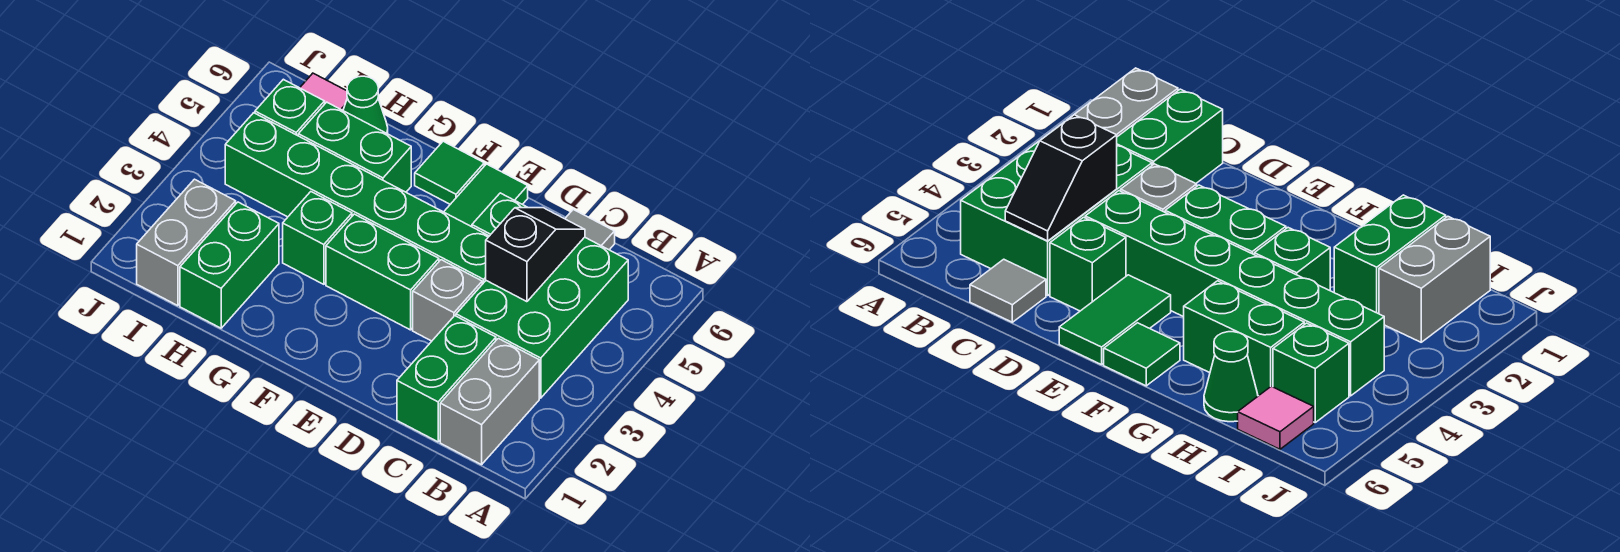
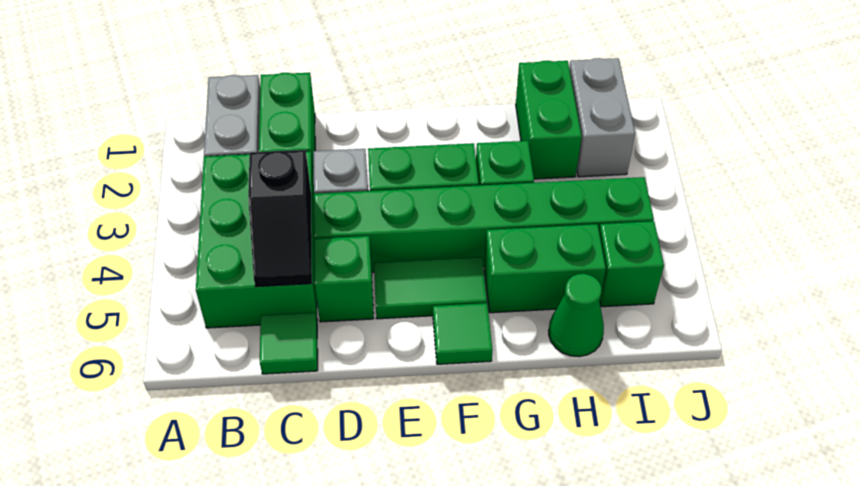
grey tile C6 level 1 -> green tile C6 level 1
green tile E5:E6 level 1 -> green tile E5:F5 level 1
pink tile I6 level 1 -> none

